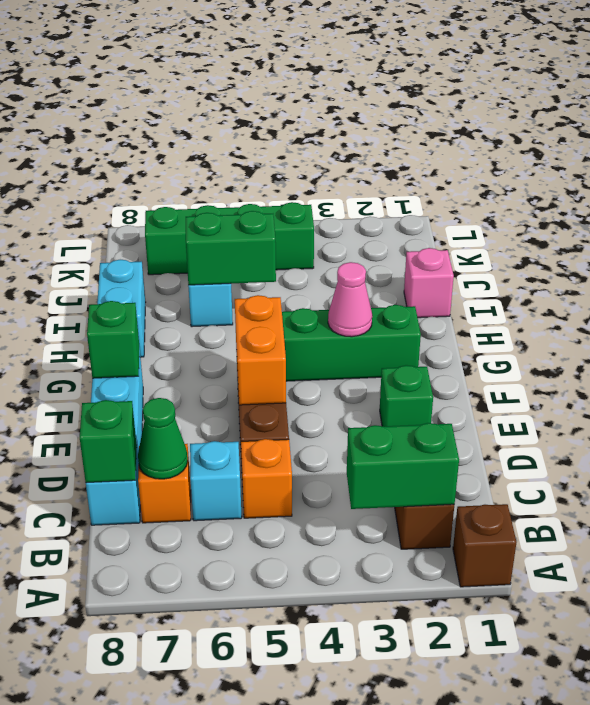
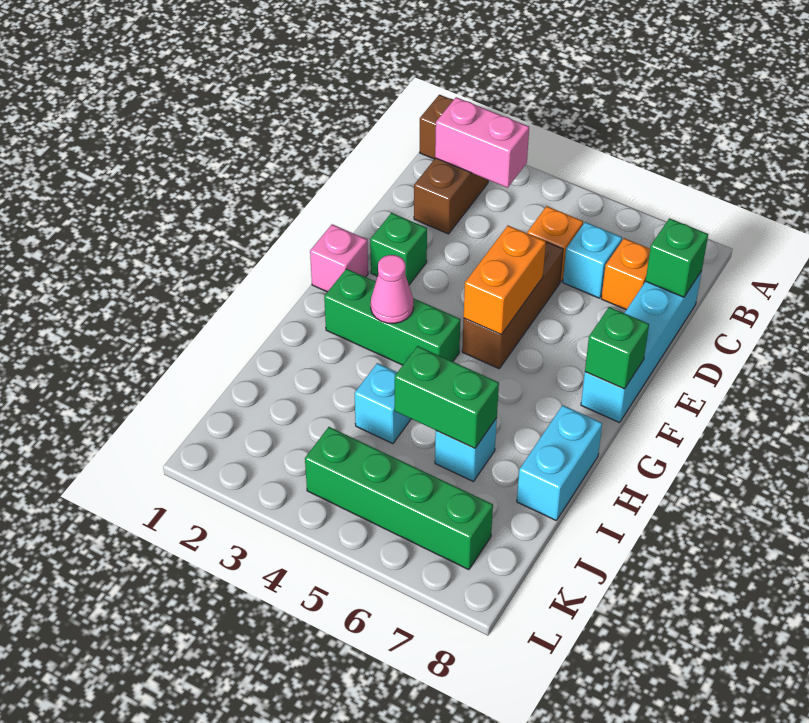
green brick B2:B3 level 2 -> pink brick B2:B3 level 2
green cone C7 level 2 -> none
pink brick I1 level 1 -> pink brick F1 level 1
none -> cyan brick I4 level 1

